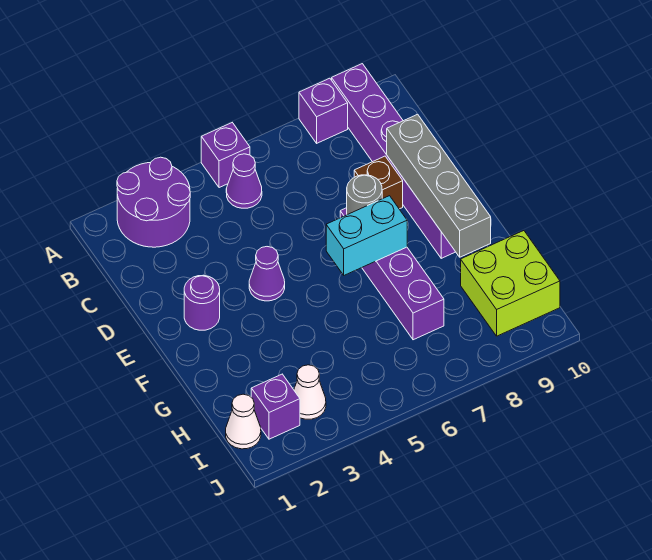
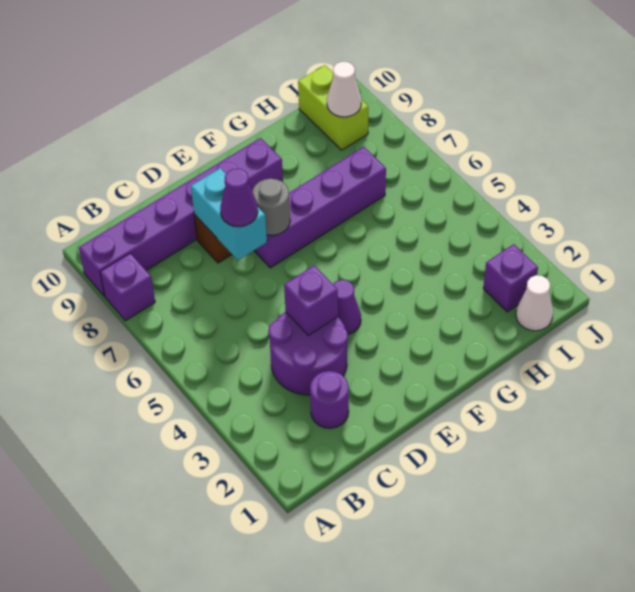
purple round brick A2:B3 level 1 -> purple round brick C3:D4 level 1
purple brick A5 level 1 -> purple brick D4 level 2
purple cone B5 level 1 -> purple cone D7 level 3
grey brick D9:G9 level 2 -> none
purple round brick E2 level 1 -> purple round brick C2 level 1
cyan brick F6:F7 level 2 -> cyan brick D7:D8 level 2
lime brick H9:I10 level 1 -> lime brick I9:I10 level 1
white cone I3 level 1 -> white cone I9 level 2

